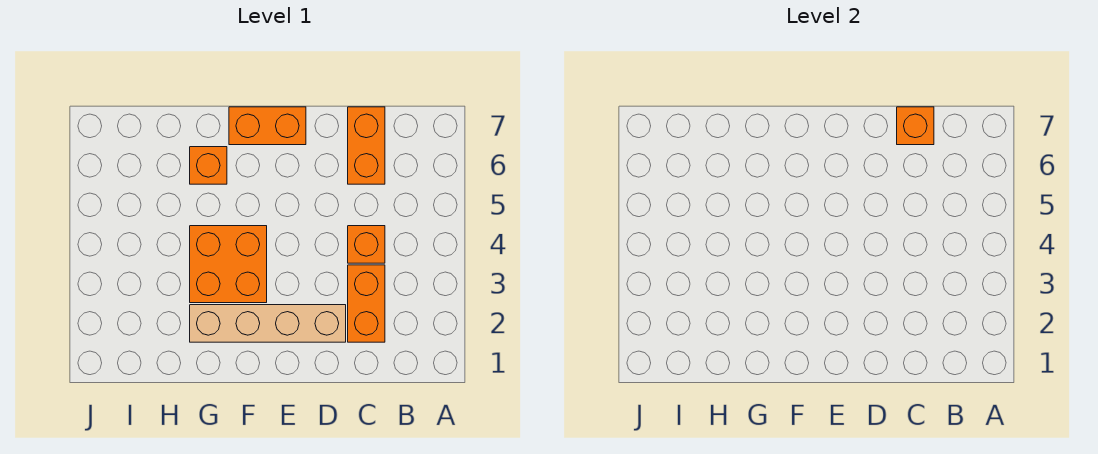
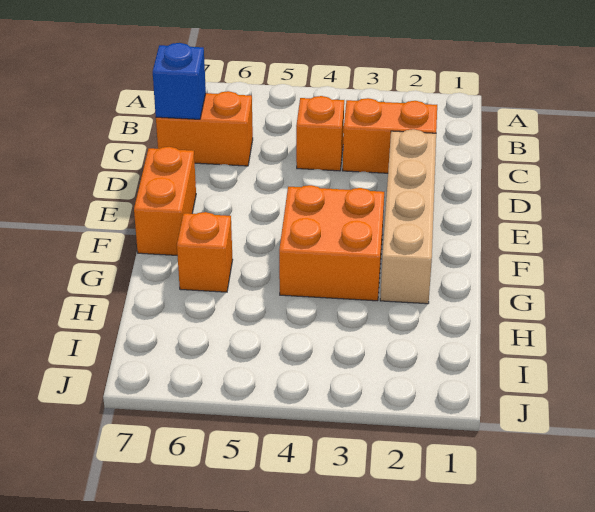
orange brick C7 level 2 -> blue brick C7 level 2

